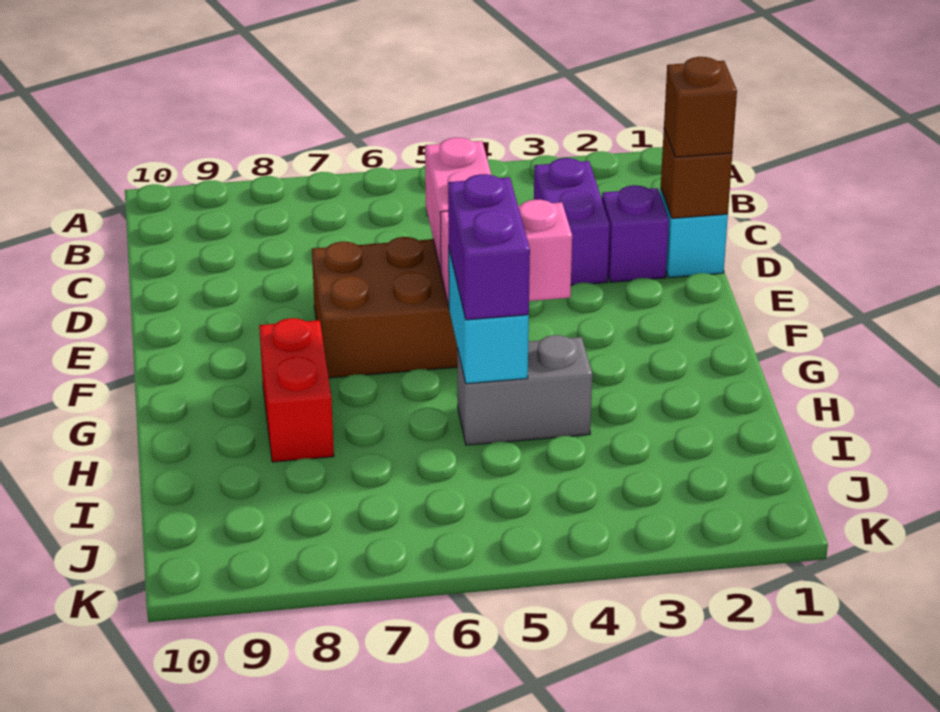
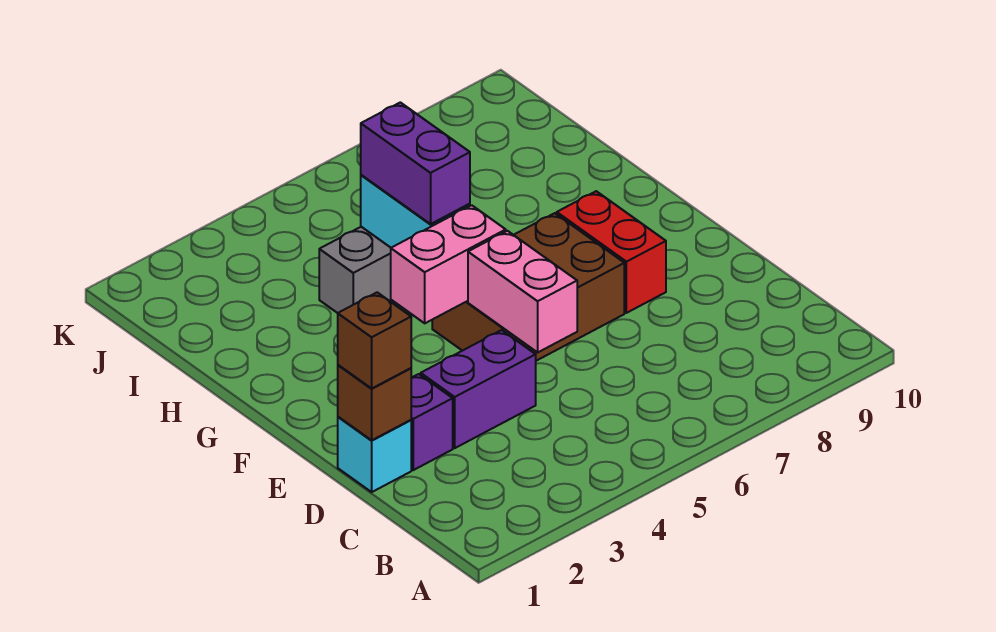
purple brick C3:D3 level 1 -> purple brick D3:D4 level 1
red brick G8:H8 level 1 -> red brick E8:F8 level 1

